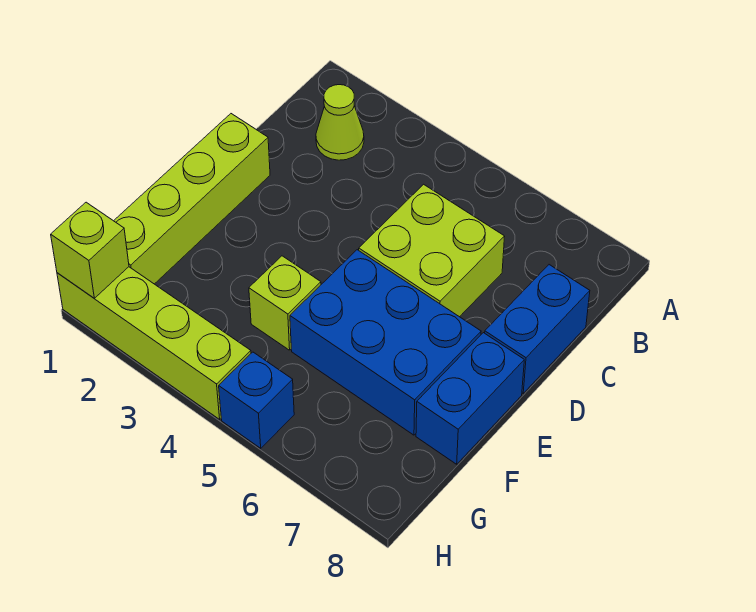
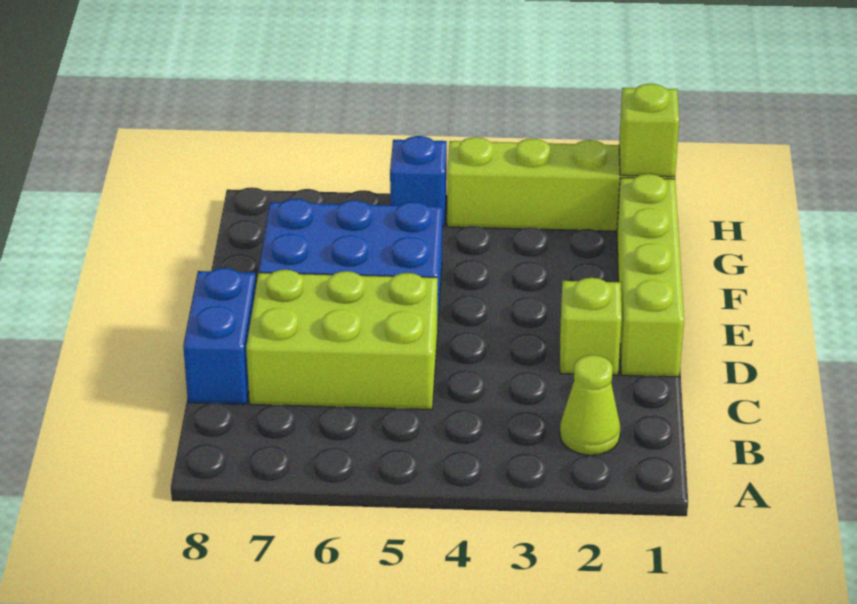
lime brick C5:D6 level 1 -> lime brick C5:D7 level 1
blue brick E8:F8 level 1 -> none
lime brick F4 level 1 -> lime brick D2 level 1

